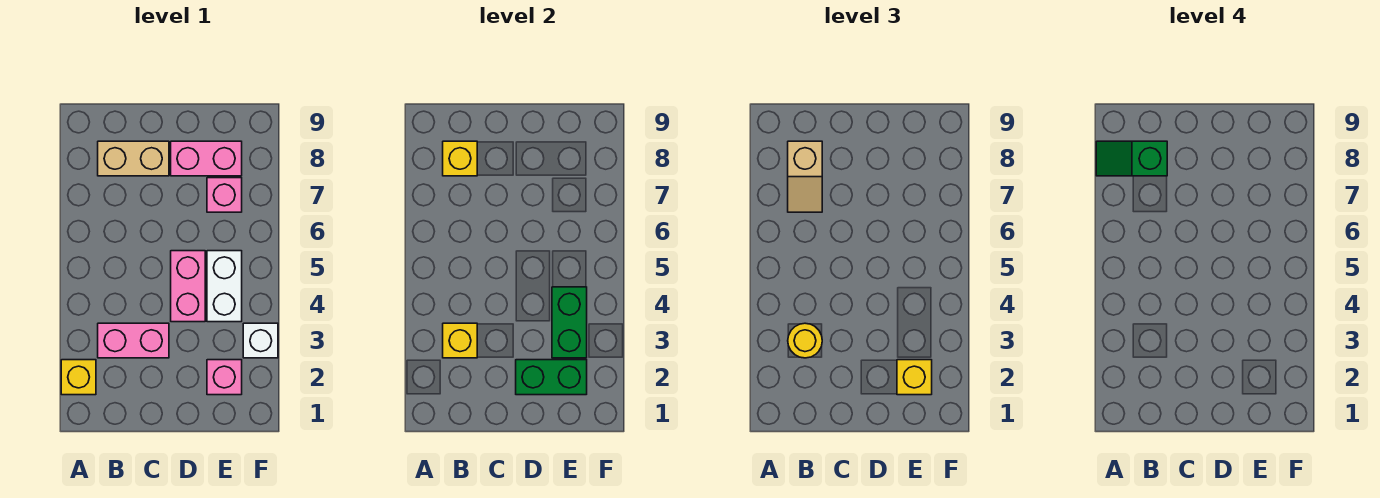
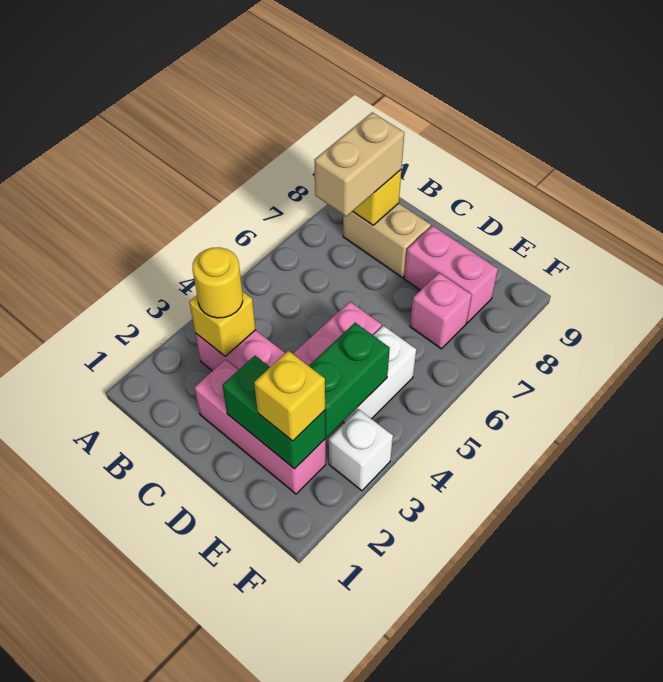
yellow brick A2 level 1 -> none
green slope A8:B8 level 4 top B -> none
tan slope B7:B8 level 3 top 8 -> tan brick B7:B8 level 3
pink brick E2 level 1 -> pink brick C2:E2 level 1

